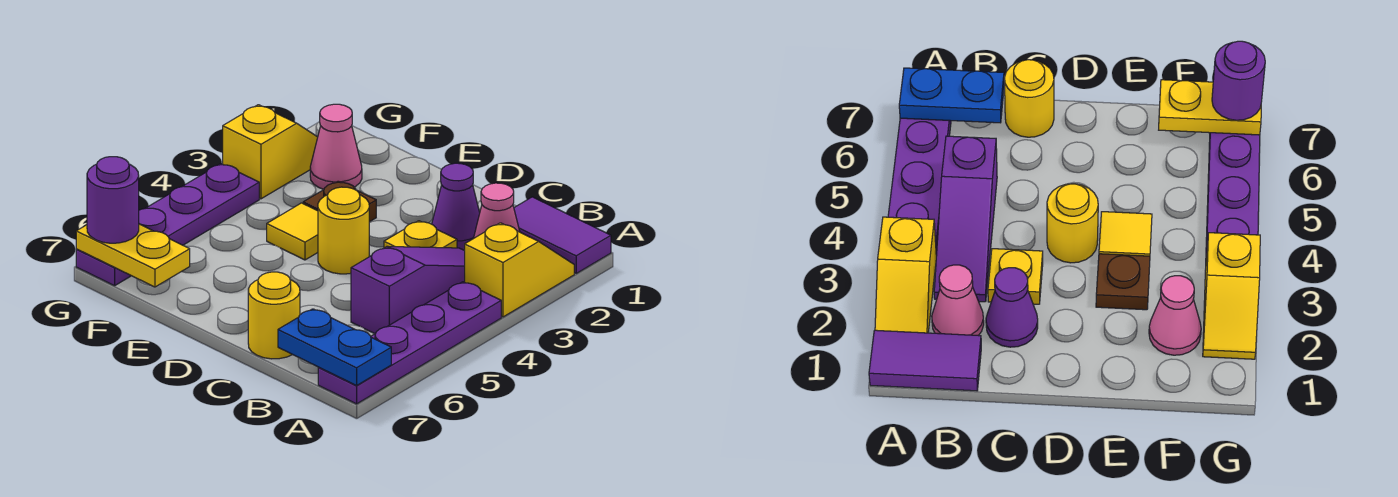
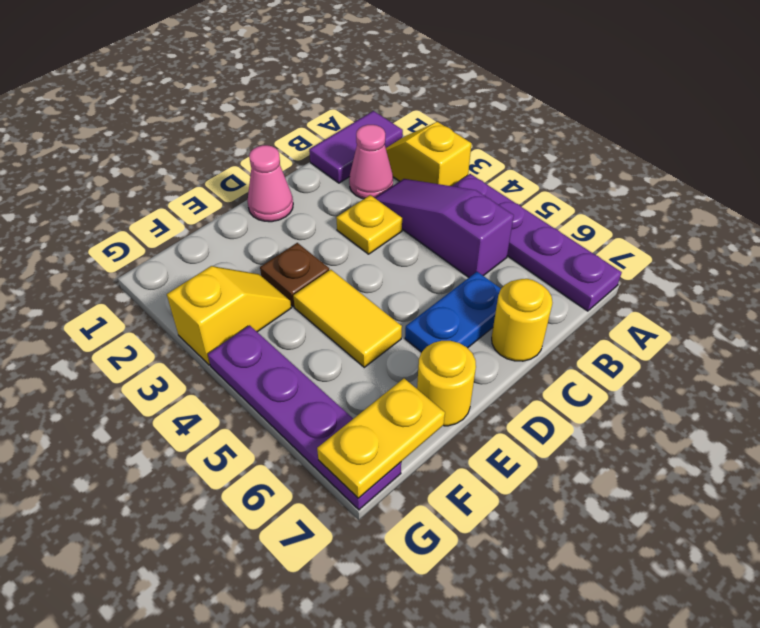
blue plate A7:B7 level 2 -> blue plate C6:D6 level 1
purple cone C2 level 1 -> none
yellow round brick D4 level 1 -> yellow round brick E7 level 1
yellow tile E4 level 1 -> yellow tile E4:E5 level 1
pink cone F2 level 1 -> pink cone D1 level 1
yellow slope G2:G3 level 1 top 3 -> yellow slope F3:G3 level 1 top G
purple round brick G7 level 3 -> none

